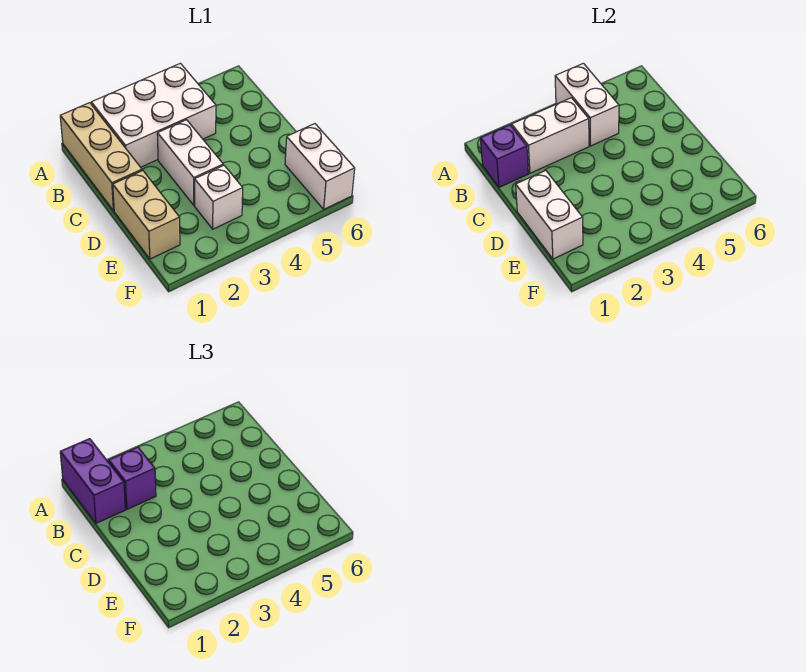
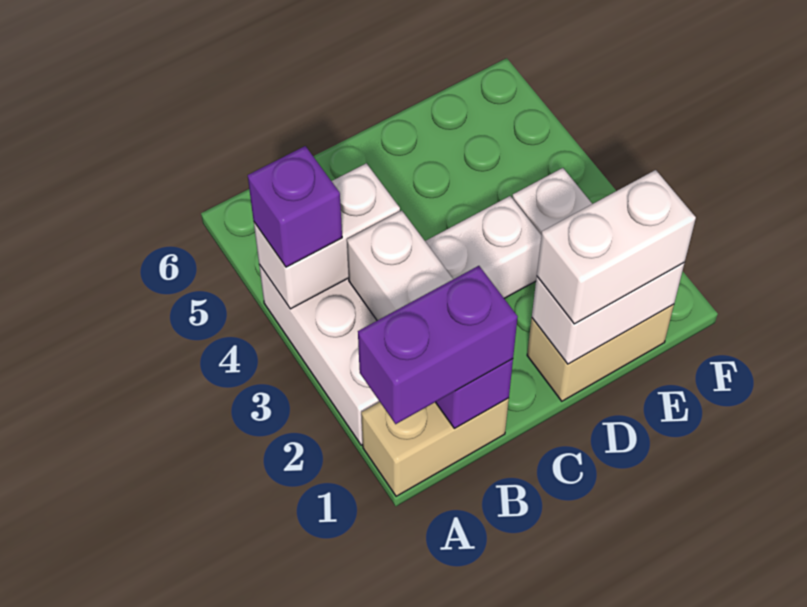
tan brick A1:C1 level 1 -> tan brick A1:B1 level 1
purple brick B2 level 3 -> purple brick A4 level 3
white brick E6:F6 level 1 -> white brick D1:E1 level 3

